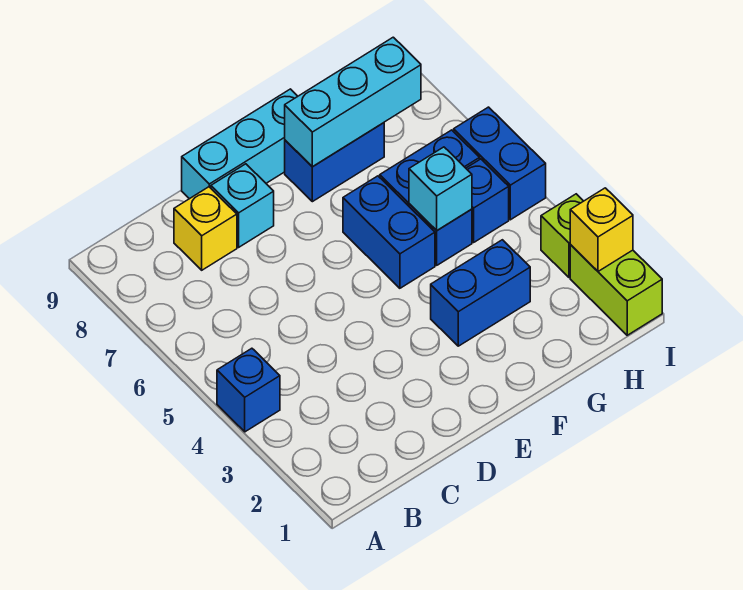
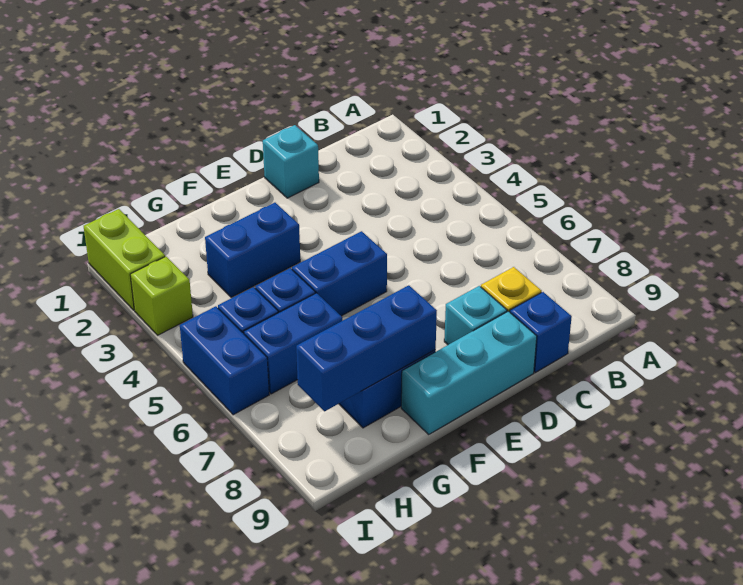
blue brick A4 level 1 -> blue brick C9 level 1
blue brick F5:F6 level 1 -> blue brick E5:F5 level 1
cyan brick F8:H8 level 2 -> blue brick F8:H8 level 2
cyan brick G5 level 2 -> cyan brick D1 level 1
yellow brick I2 level 2 -> none

